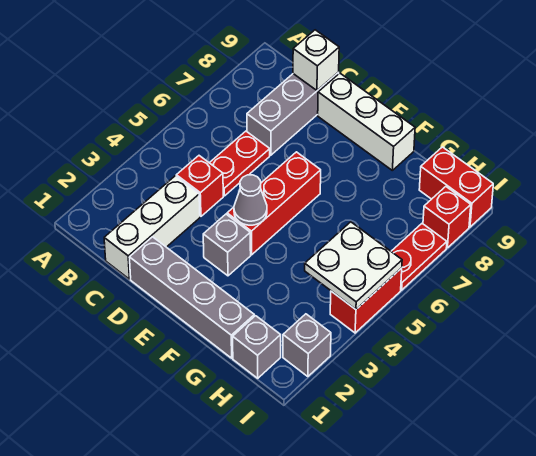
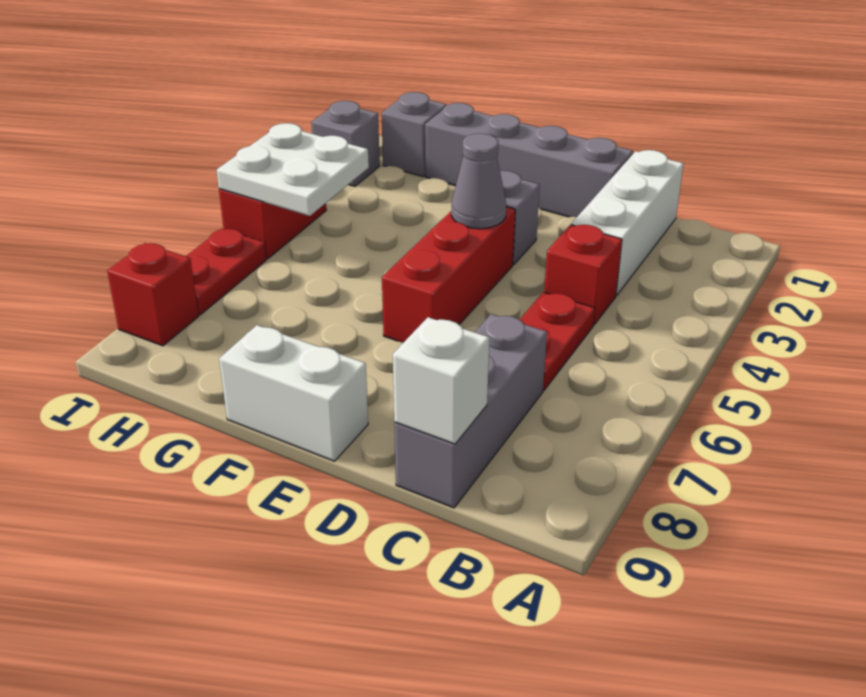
white brick D9:F9 level 1 -> white brick E9:F9 level 1
red brick H9:I9 level 1 -> none

